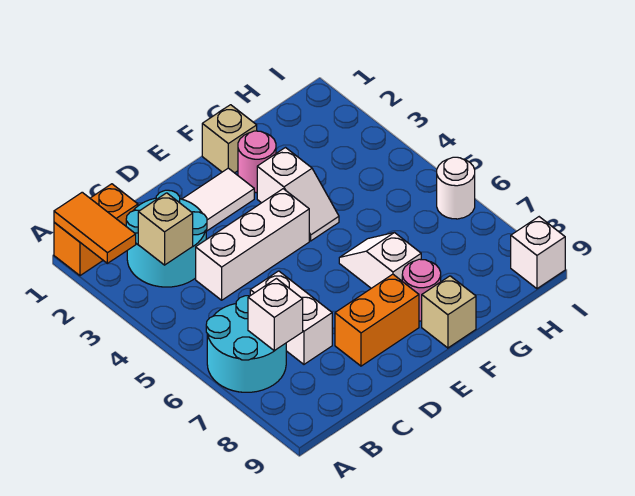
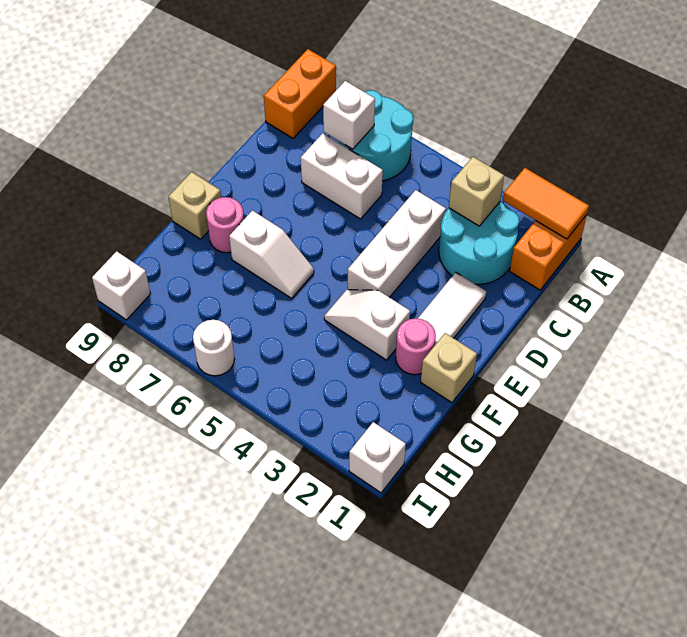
orange brick D8:E8 level 1 -> orange brick A9:B9 level 1
none -> white brick I1 level 1

